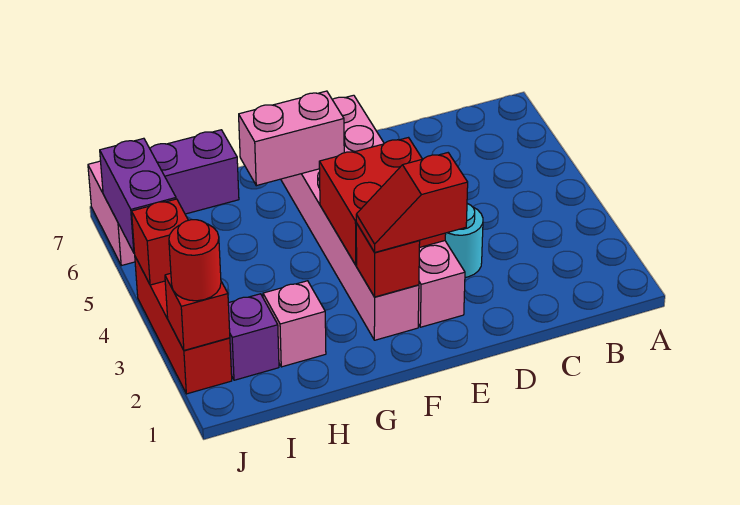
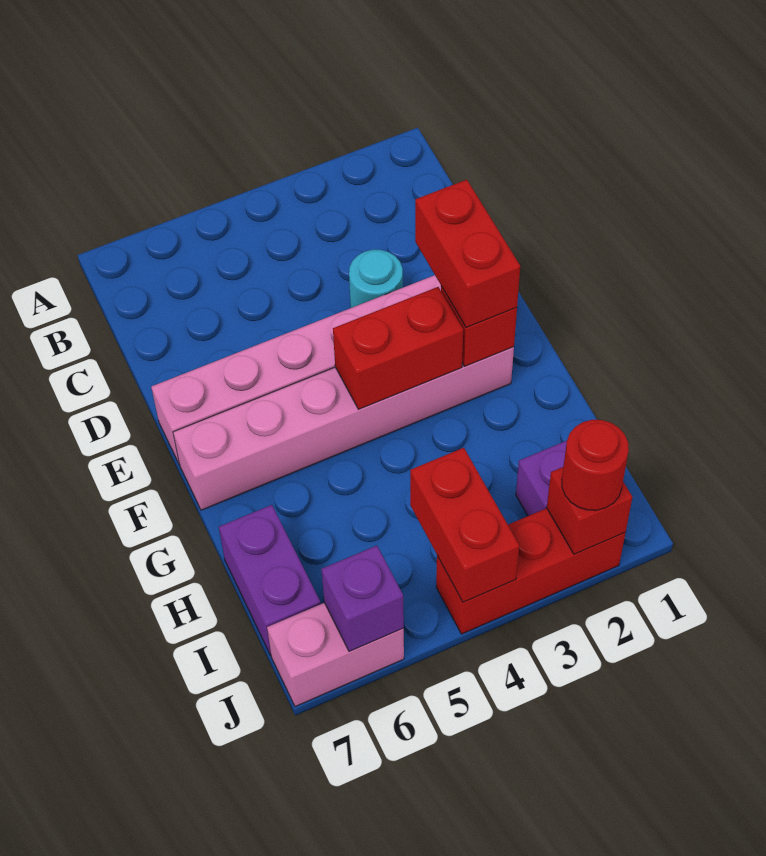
red slope E2:F2 level 3 top E -> red brick E2:F2 level 3
red brick E3:F4 level 2 -> red brick F3:F4 level 2
pink brick F6:G6 level 2 -> none
pink brick H2 level 1 -> none
red brick J4 level 2 -> red brick I4:J4 level 2
purple brick J5:J6 level 2 -> purple brick J6 level 2

